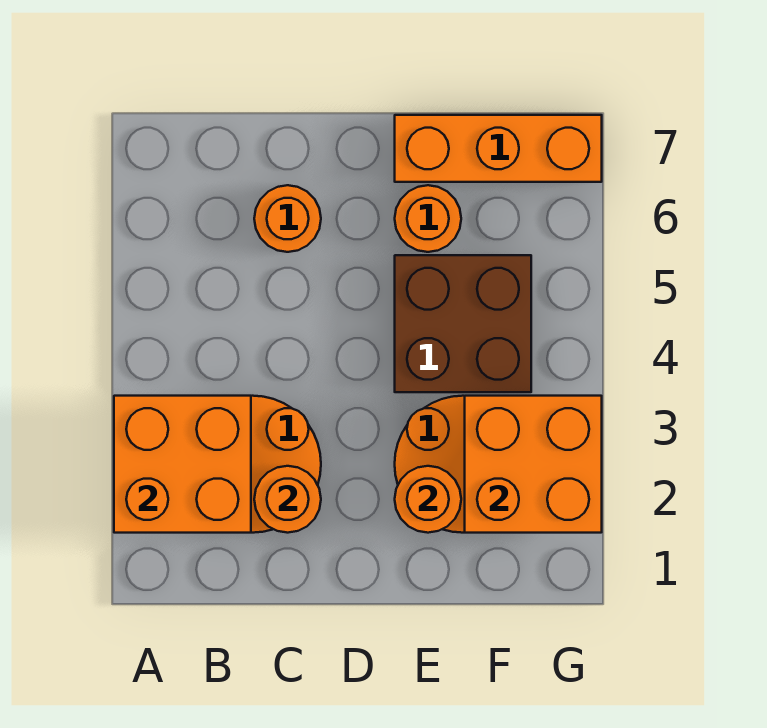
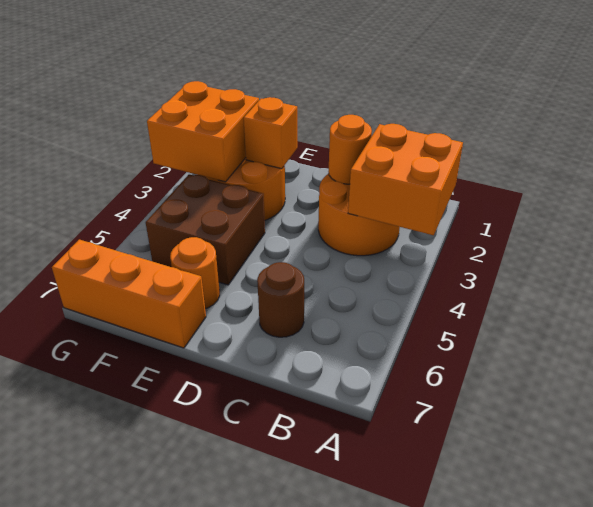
orange round brick C6 level 1 -> brown round brick C6 level 1
orange round brick E2 level 2 -> orange brick E2 level 2

